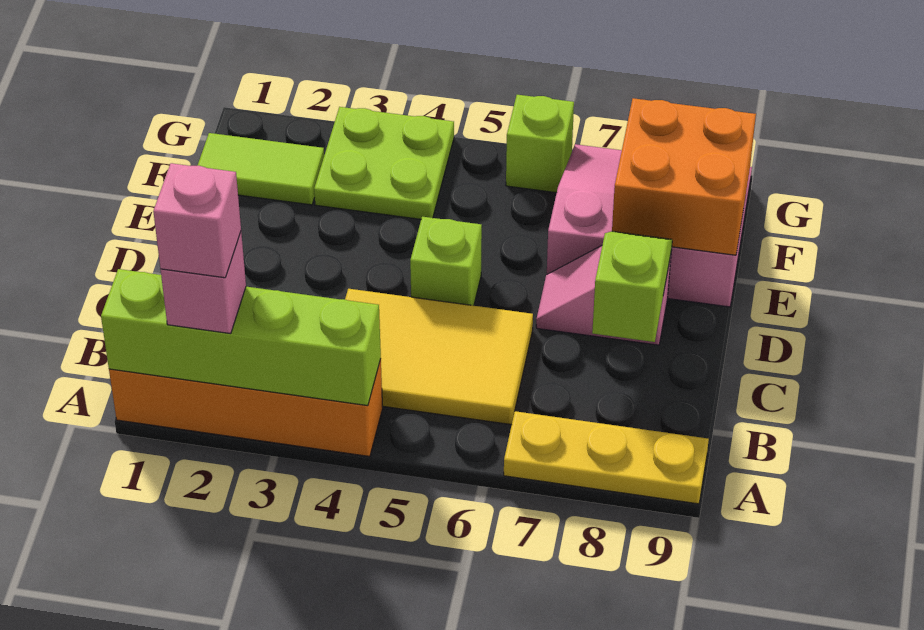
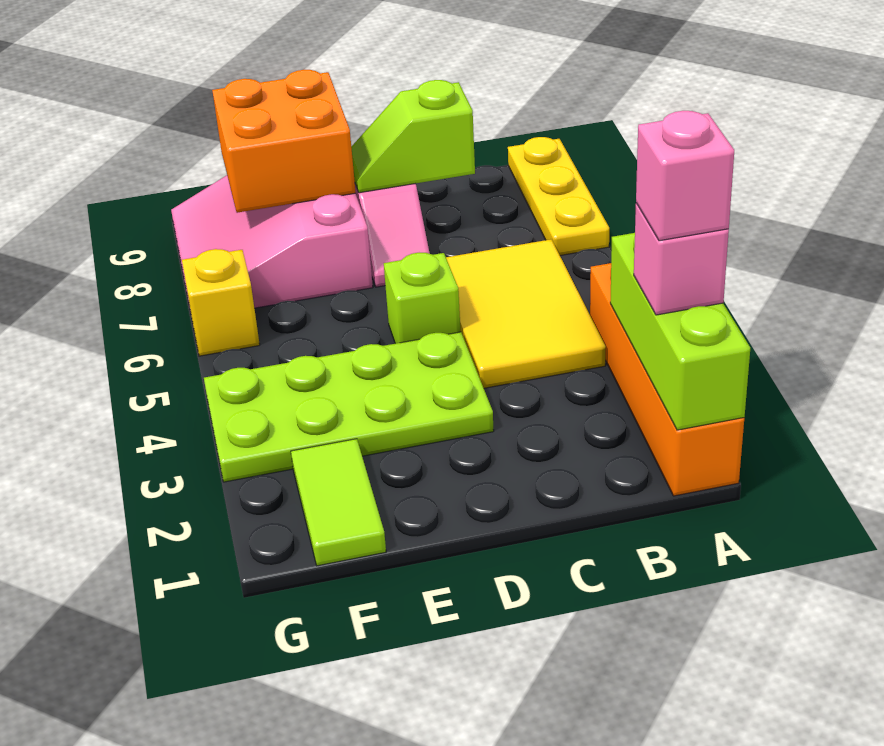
lime brick A1:A4 level 2 -> lime brick A1:A3 level 2
lime plate F3:G4 level 1 -> lime plate D3:G4 level 1
lime brick G6 level 1 -> yellow brick G6 level 1

